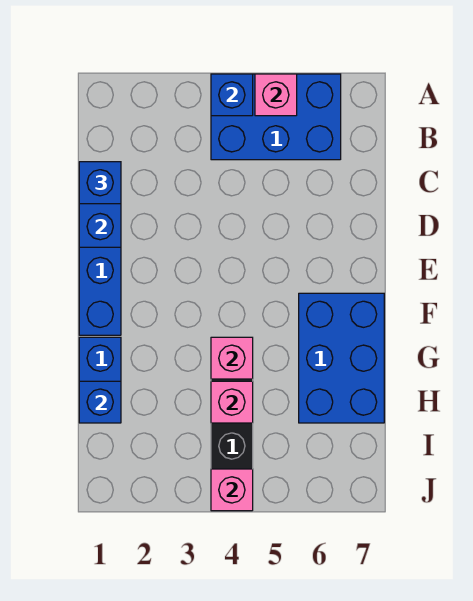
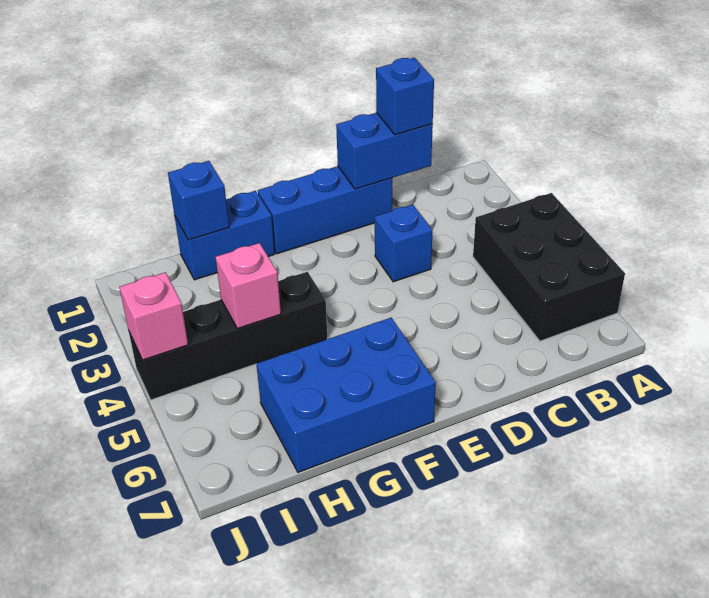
blue brick A4:B6 level 1 -> black brick A4:B6 level 1
blue brick A4 level 2 -> blue brick D3 level 1
pink brick A5 level 2 -> none
pink brick G4 level 2 -> none

